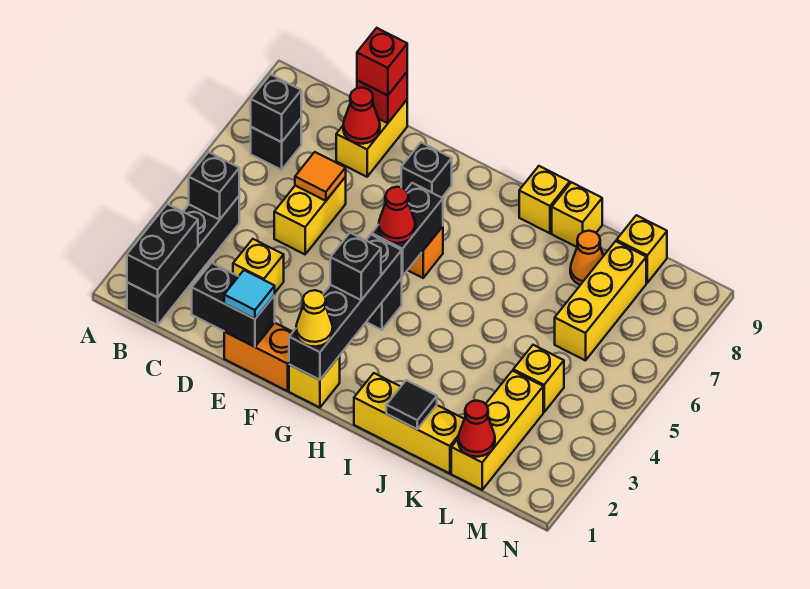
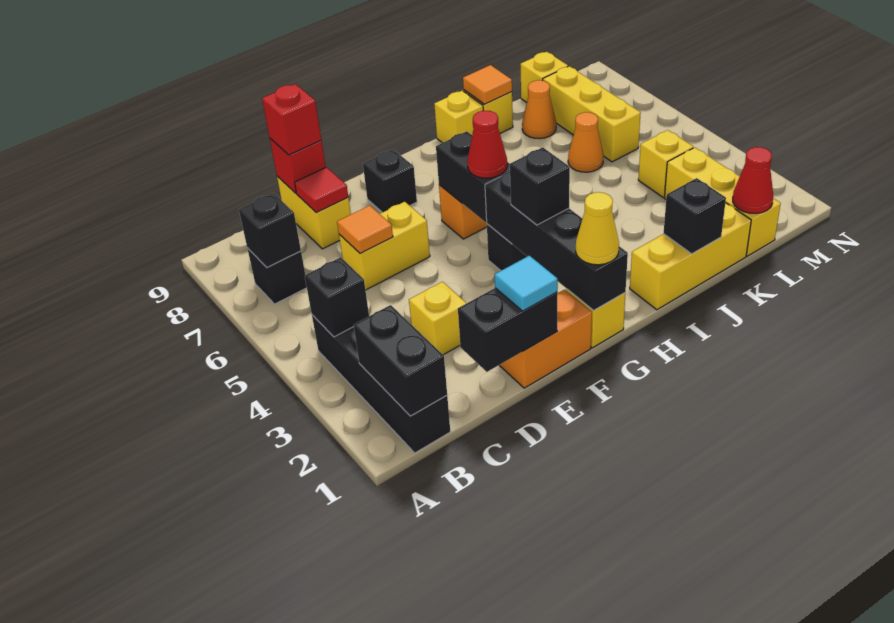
yellow brick D5:D6 level 1 -> yellow brick D6:E6 level 1
red cone D8 level 2 -> red tile D8 level 2
black tile J1 level 2 -> black brick J1 level 2
none -> orange tile J9 level 2
none -> orange cone K6 level 1

